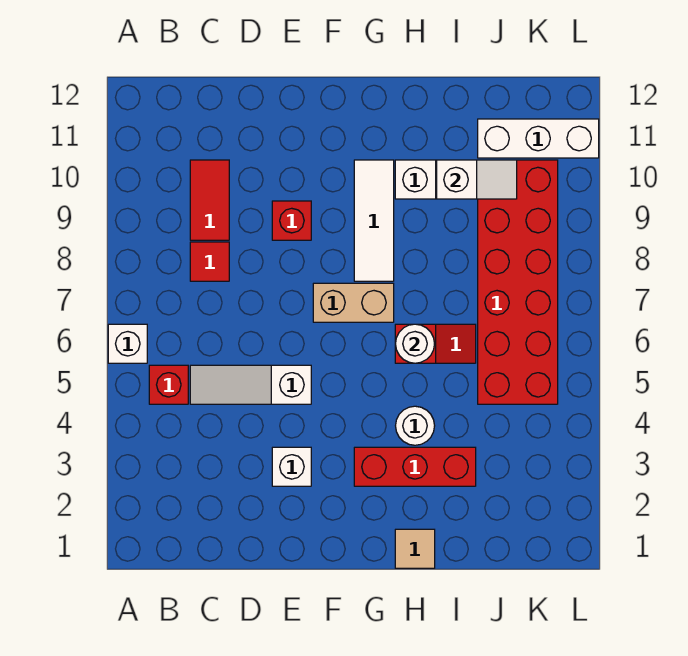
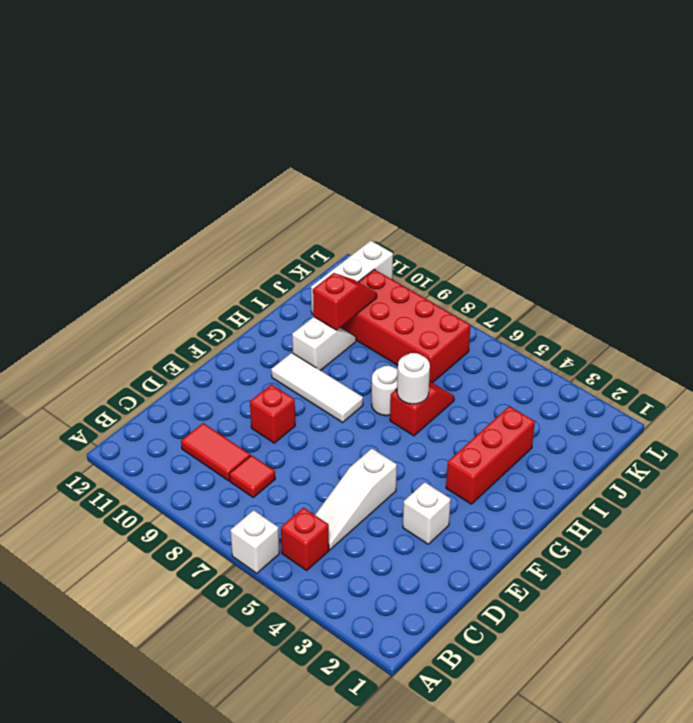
tan brick F7:G7 level 1 -> none
tan tile H1 level 1 -> none
white round brick H4 level 1 -> white round brick H7 level 1
white slope I10:J10 level 2 top I -> red slope I10:J10 level 2 top I
red brick J5:K10 level 1 -> red brick J7:K10 level 1

